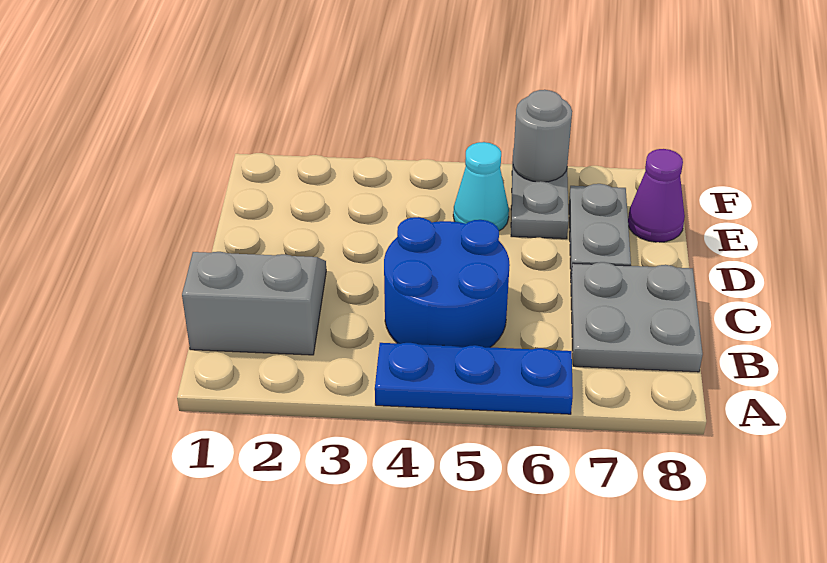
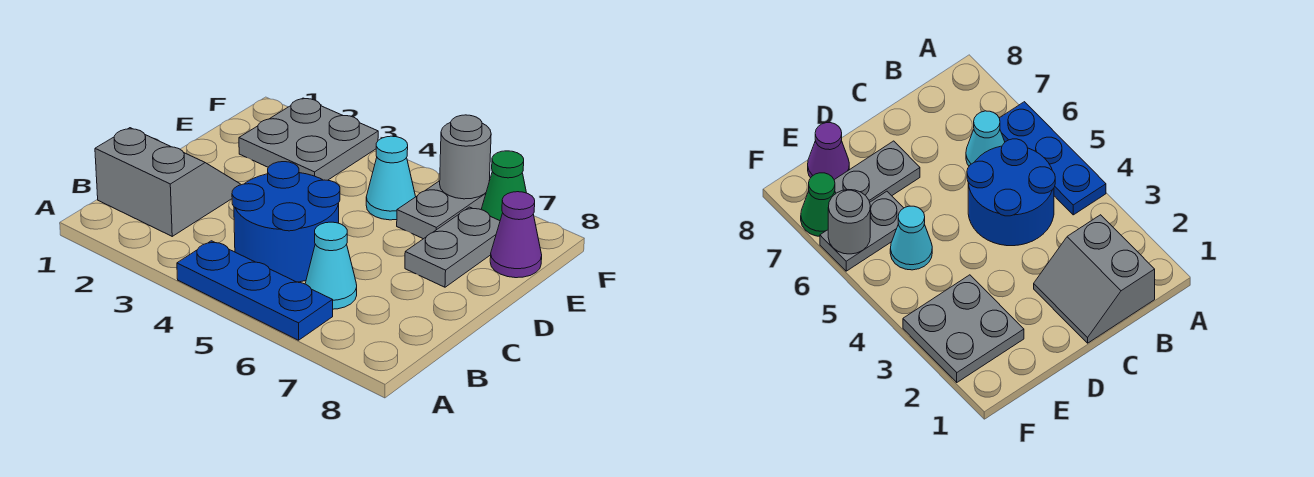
none -> cyan cone B6 level 1
grey plate B7:C8 level 1 -> grey plate E2:F3 level 1
none -> green cone F7 level 1

